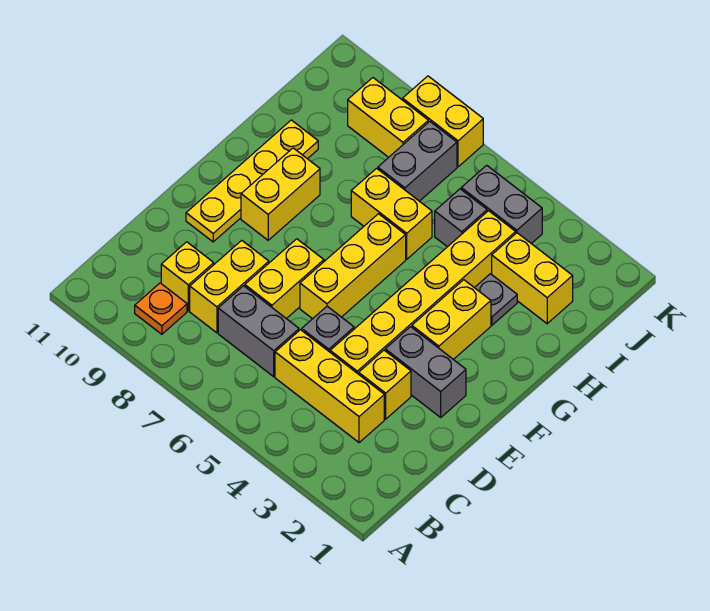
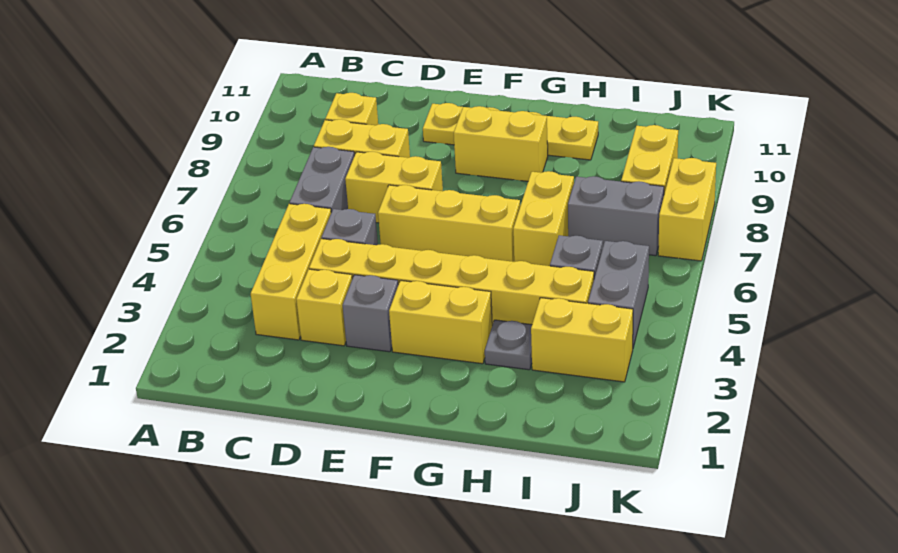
orange plate B9 level 1 -> none
grey brick E2:E3 level 1 -> grey brick E3 level 1
yellow brick I2:I3 level 1 -> yellow brick I3:J3 level 1

